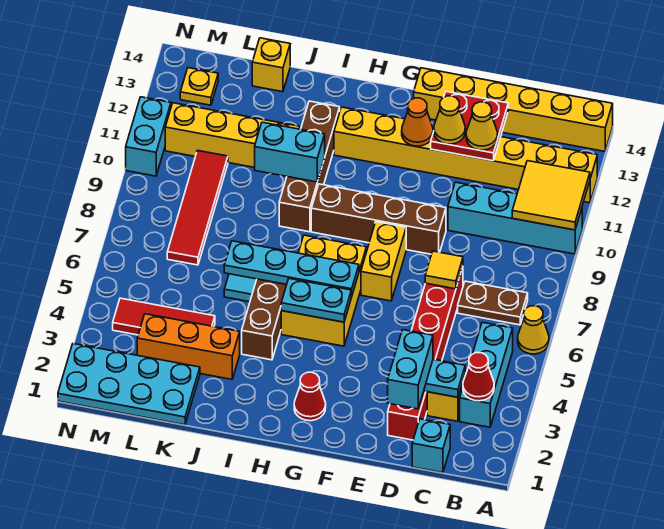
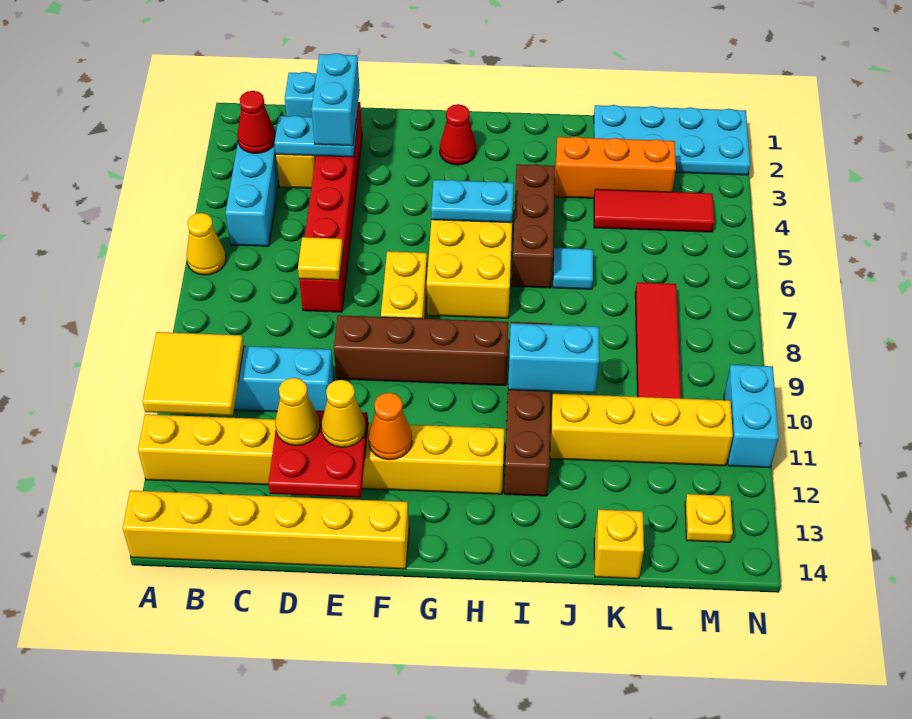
brown plate B7:C7 level 1 -> none
cyan plate G6:J6 level 2 -> none

